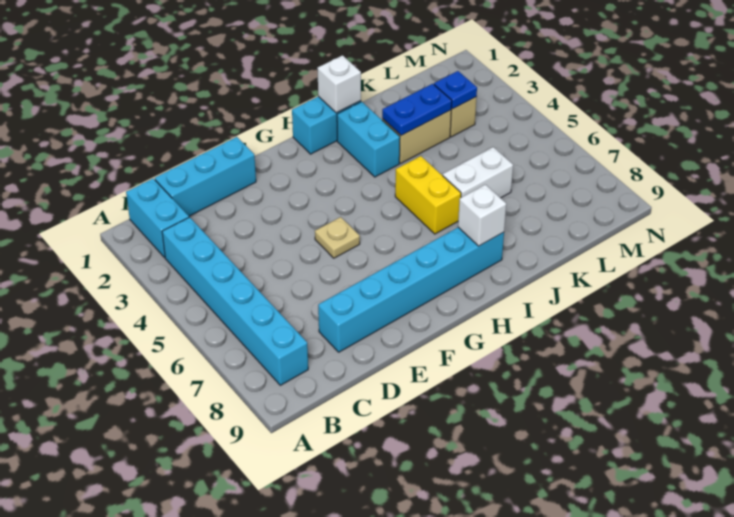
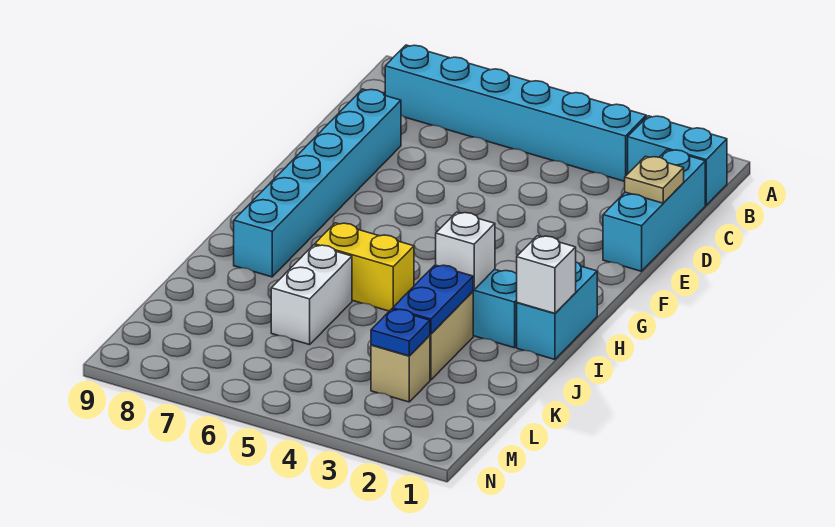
tan plate F5 level 1 -> tan plate D1 level 2
white brick I8 level 2 -> white brick I3 level 2

